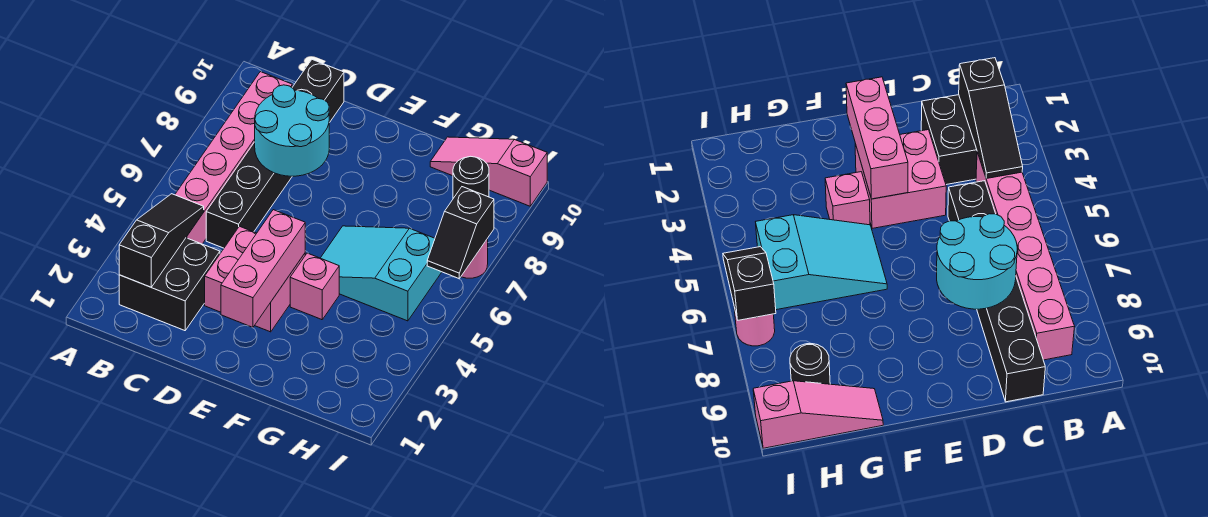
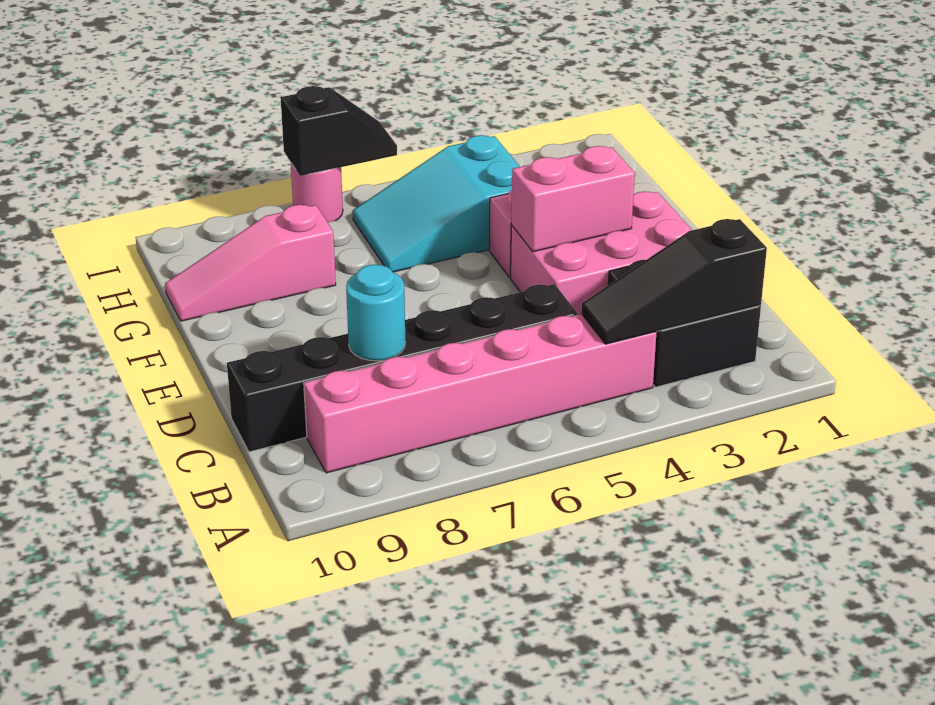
cyan round brick C7:D8 level 2 -> cyan round brick C8 level 2
pink brick D3:E4 level 1 -> pink brick D2:E4 level 1
pink brick E2:E4 level 2 -> pink brick E3:E4 level 2
cyan slope F5:H6 level 1 top H -> cyan slope G4:H6 level 1 top 4
pink slope G10:I10 level 1 top I -> pink slope G8:G10 level 1 top 8
black round brick H9 level 1 -> none

